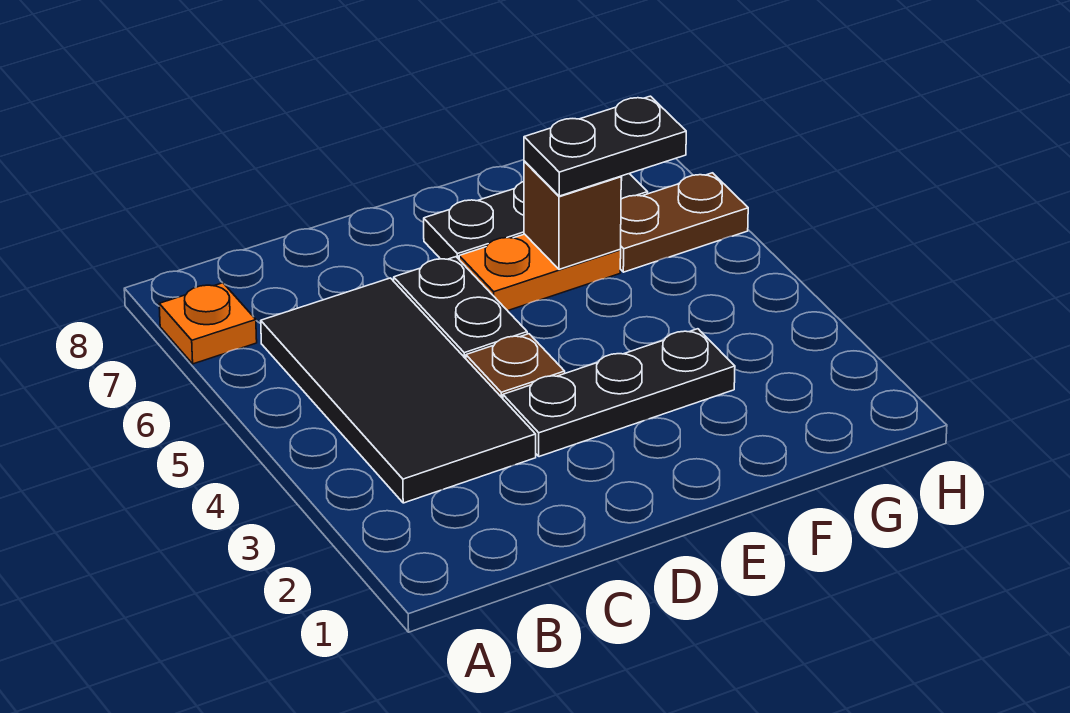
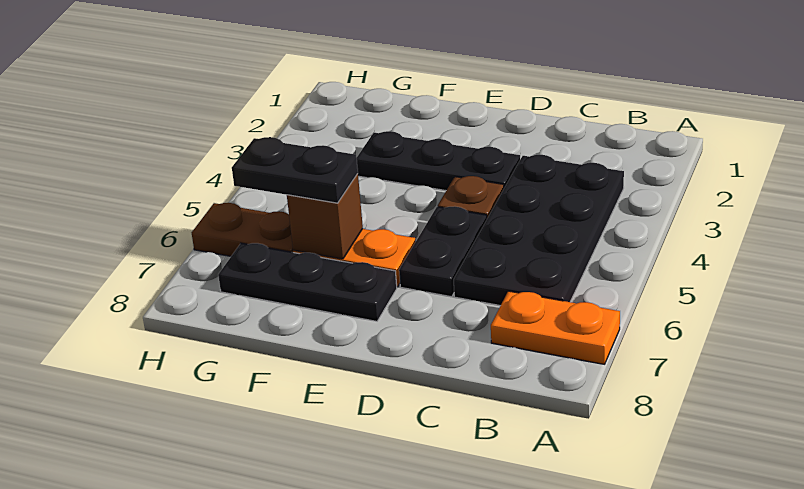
orange plate A7 level 1 -> orange plate A7:B7 level 1
black tile B3:C6 level 1 -> black plate B3:C6 level 1

